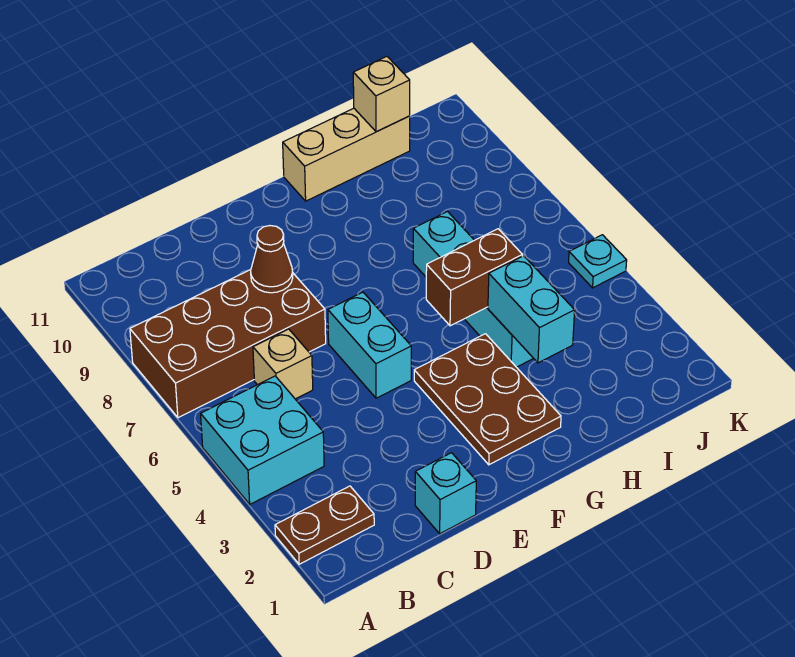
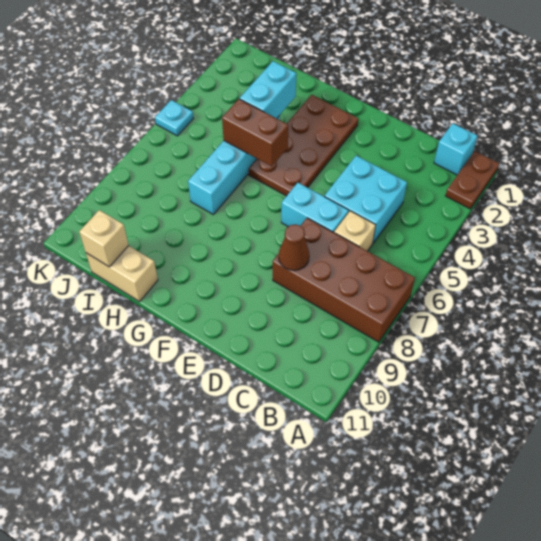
brown plate A2:B2 level 1 -> brown plate A1:A2 level 1
cyan brick A4:B5 level 1 -> cyan brick C4:D5 level 1
cyan brick D1 level 1 -> cyan brick B1 level 1
cyan brick E5:E6 level 1 -> cyan brick D6:E6 level 1
brown plate F2:G4 level 1 -> brown plate F2:G5 level 1
tan brick G11:I11 level 1 -> tan brick H11:I11 level 1

